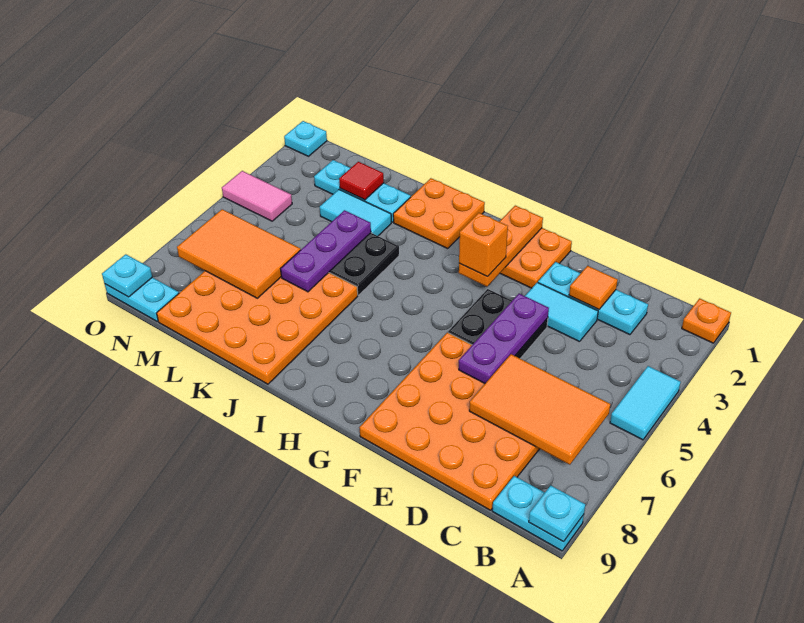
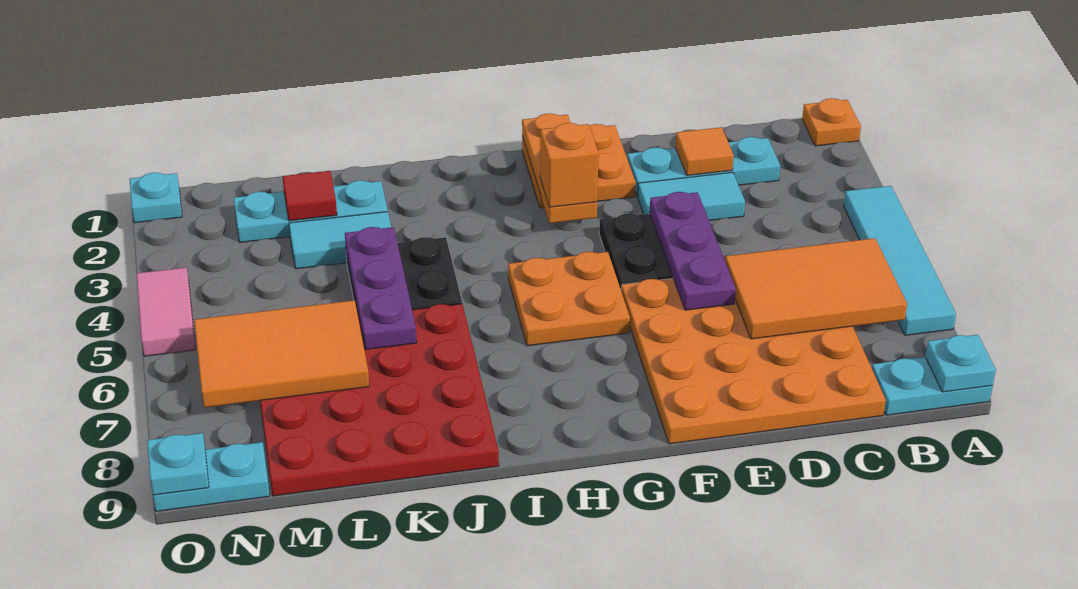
cyan tile A4:A5 level 1 -> cyan tile A4:A7 level 1
orange plate I1:J2 level 1 -> orange plate G5:H6 level 1
orange plate J6:M9 level 1 -> red plate J6:M9 level 1
pink tile N4:O4 level 1 -> pink tile O4:O5 level 1

